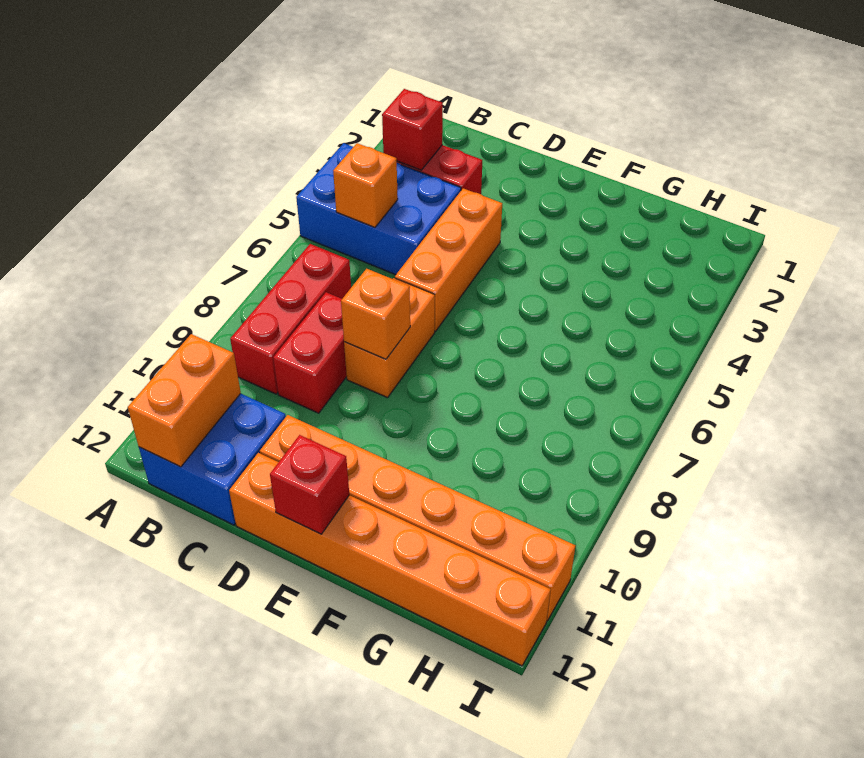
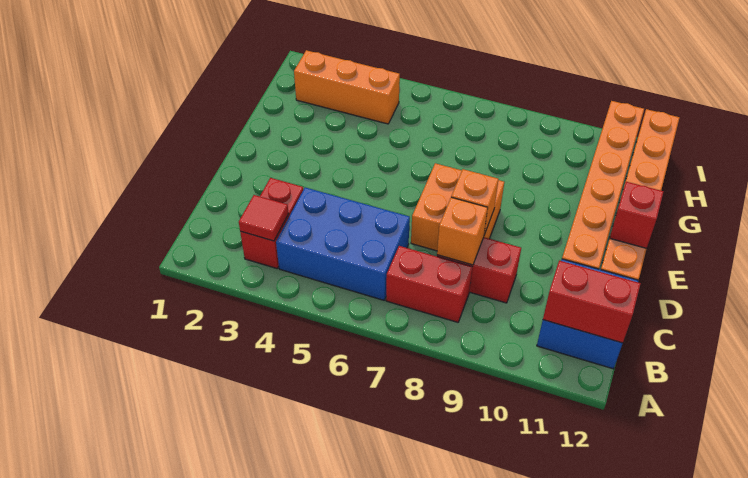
blue brick A4:C5 level 1 -> blue brick B4:C6 level 1
red brick B3 level 2 -> red tile B3 level 2
orange brick B5 level 2 -> orange brick C8 level 2
red brick B7:B9 level 1 -> red brick B7:B8 level 1
orange brick B11:B12 level 2 -> red brick B11:B12 level 2
orange brick D4:D6 level 1 -> orange brick H2:H4 level 1
orange brick D7:D8 level 1 -> orange brick D7:E8 level 1

